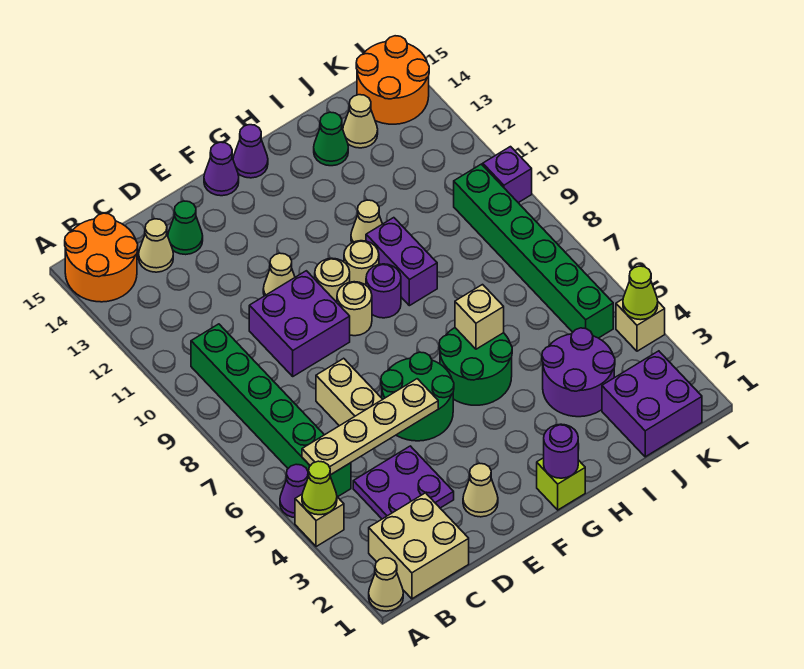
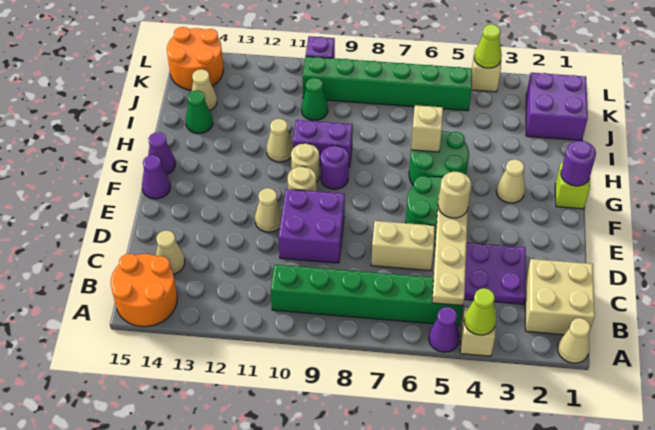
green cone D14 level 1 -> green cone J10 level 1
tan cone E2 level 1 -> tan cone G3 level 1
tan round brick F9 level 1 -> tan round brick E5 level 3
purple round brick I3:J4 level 1 -> none

